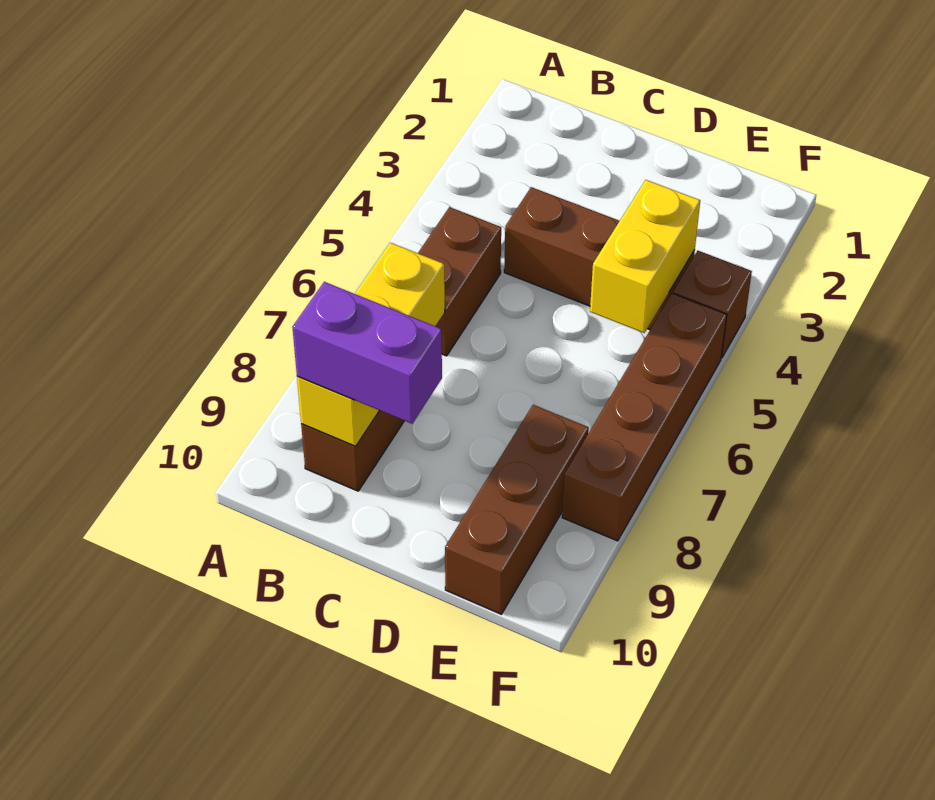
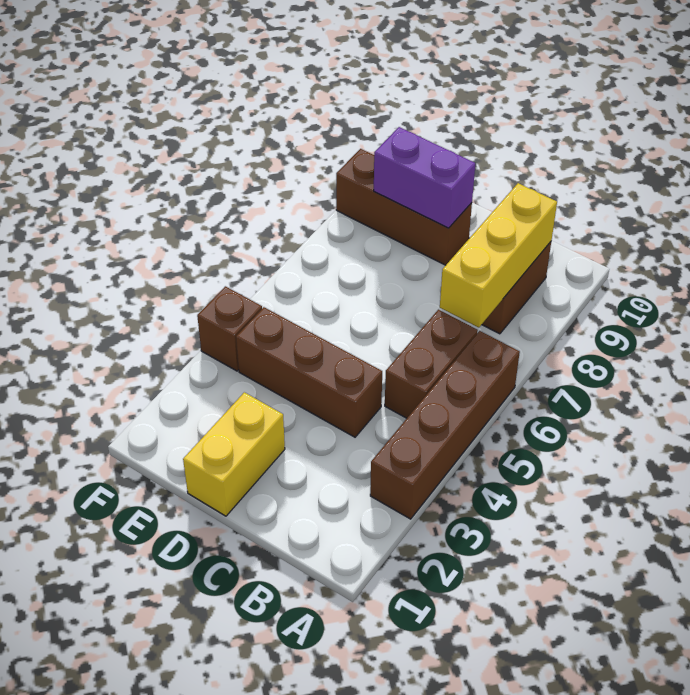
purple brick B9:C9 level 3 -> purple brick D9:E9 level 2
yellow brick E4:E5 level 2 -> yellow brick D1:D2 level 1
brown brick E8:E10 level 1 -> brown brick D9:F9 level 1
brown brick F5:F8 level 1 -> brown brick A3:A6 level 1

